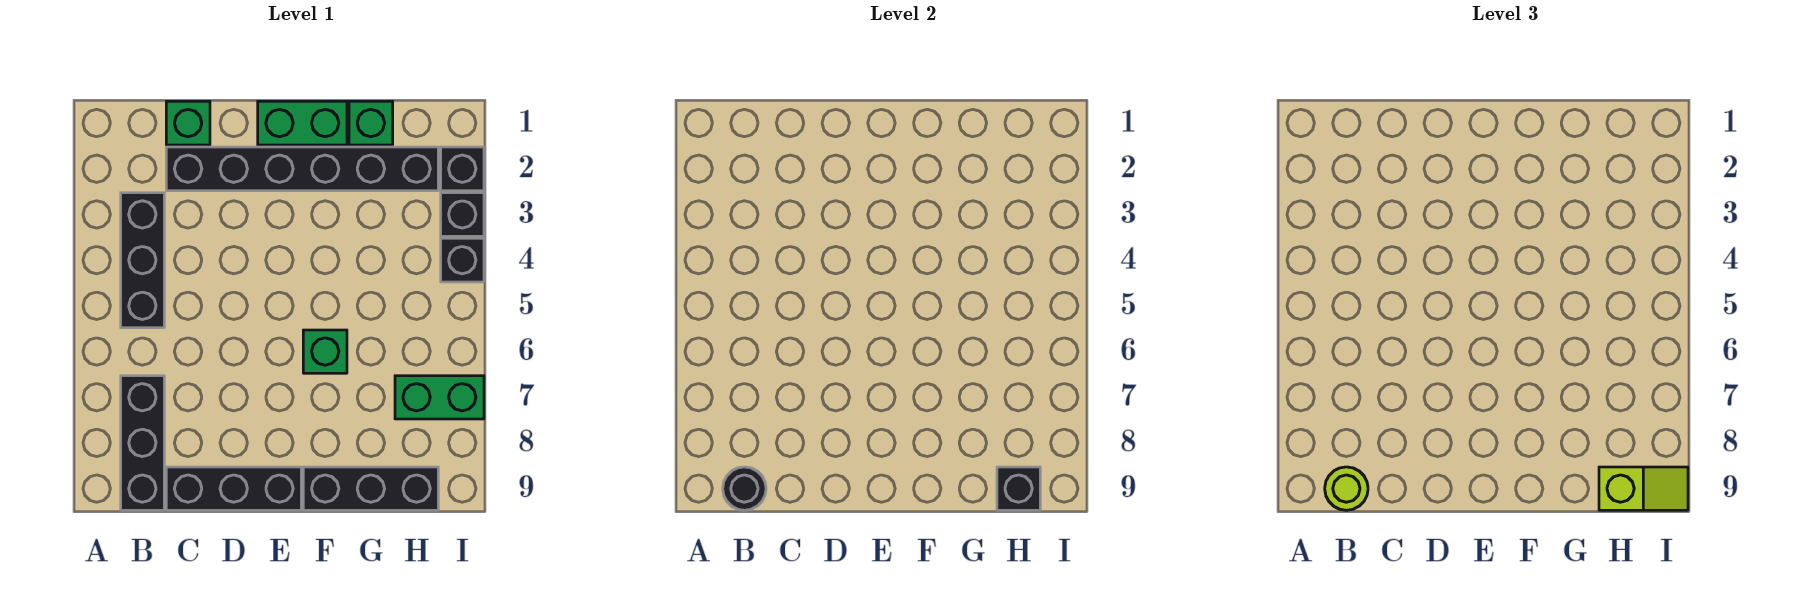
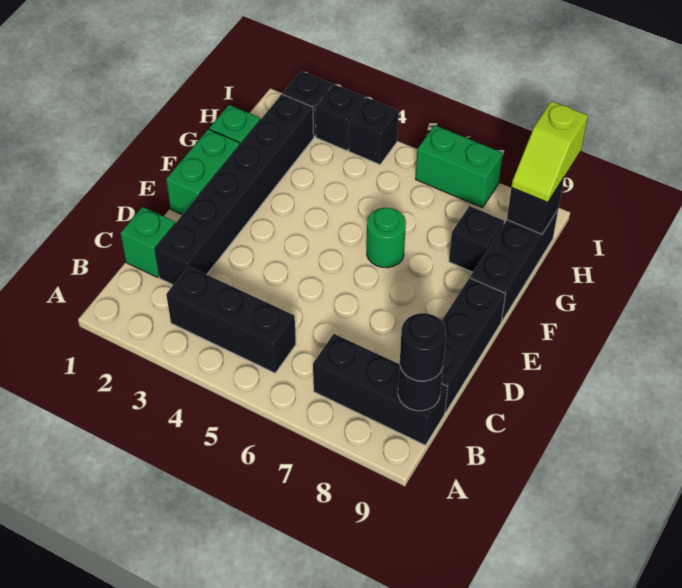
lime round brick B9 level 3 -> black round brick B9 level 3
green brick F6 level 1 -> green round brick F6 level 1
none -> black brick G8 level 1
green brick H7:I7 level 1 -> green brick I6:I7 level 1
lime slope H9:I9 level 3 top H -> lime slope H9:I9 level 3 top I

